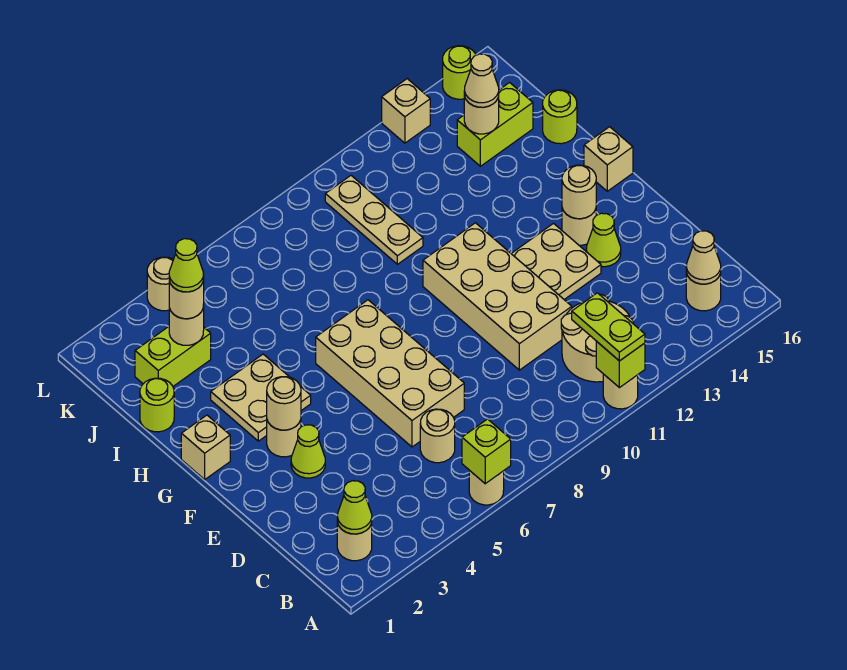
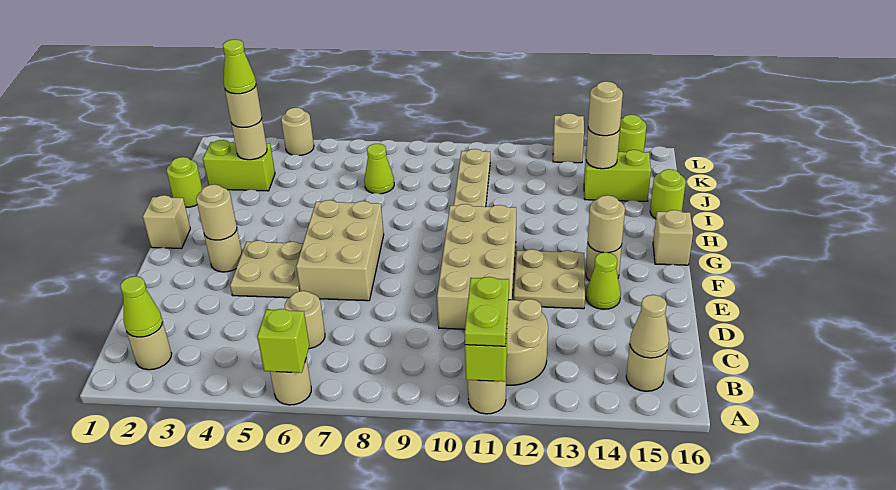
tan brick D6:G7 level 1 -> tan brick E6:G7 level 1
lime cone E3 level 1 -> lime cone J7 level 1
tan plate G3:H4 level 1 -> tan plate E4:F5 level 1
tan cone J14 level 3 -> tan round brick J14 level 3

